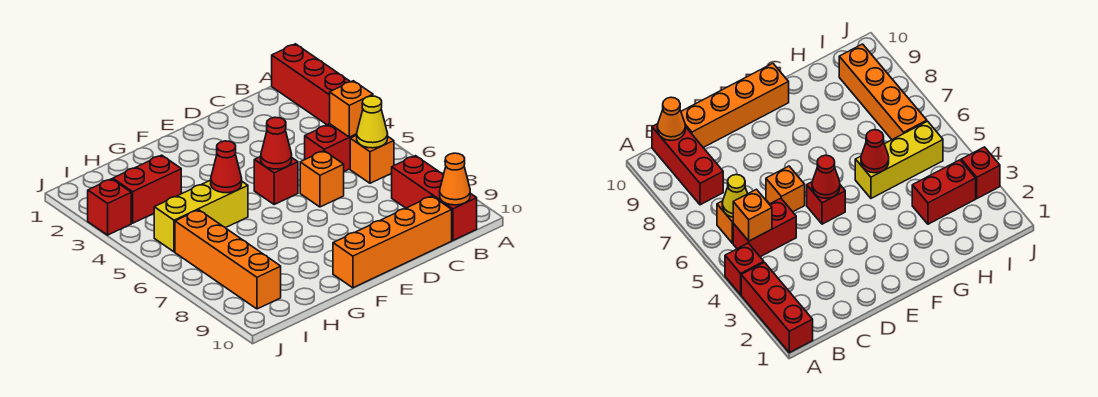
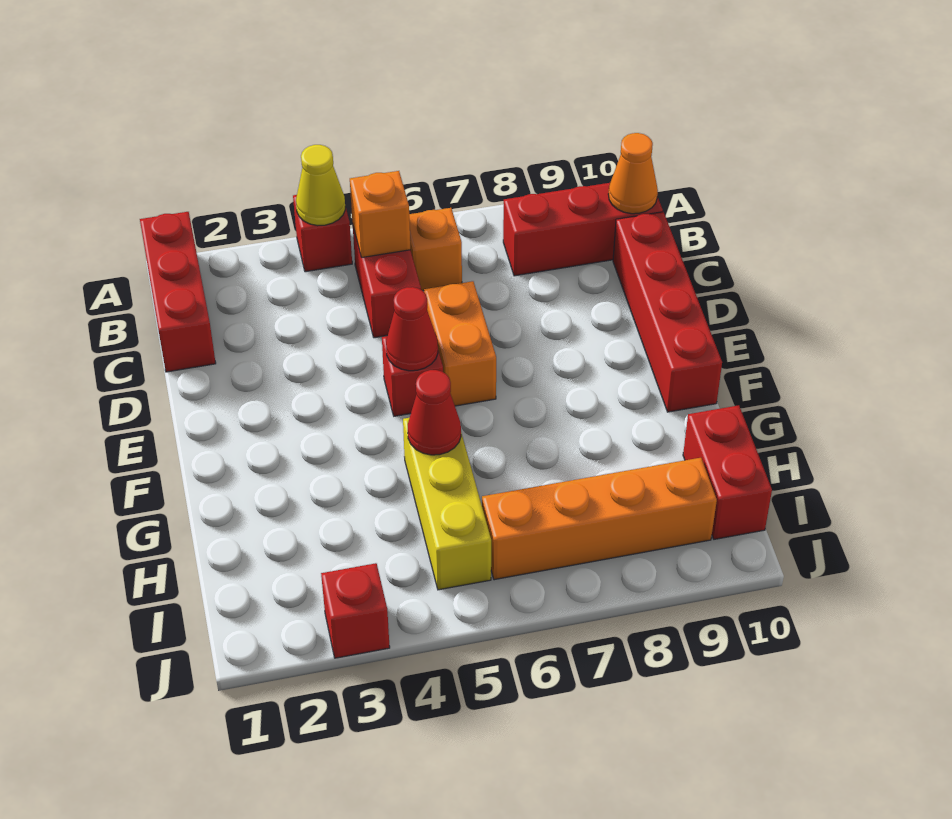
red brick A1:A3 level 1 -> red brick A1:C1 level 1
yellow cone B6 level 2 -> yellow cone A4 level 2
orange brick C10:F10 level 1 -> red brick C10:F10 level 1
orange brick D6 level 1 -> orange brick D6:E6 level 1
red brick H3:I3 level 1 -> red brick H10:I10 level 1

